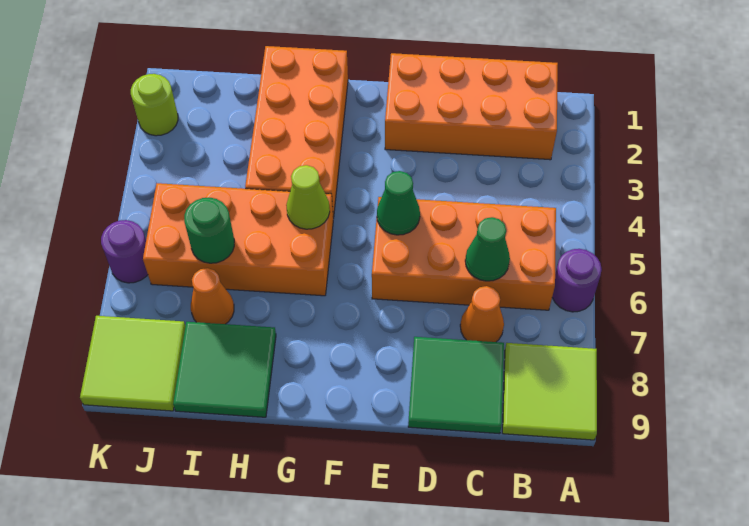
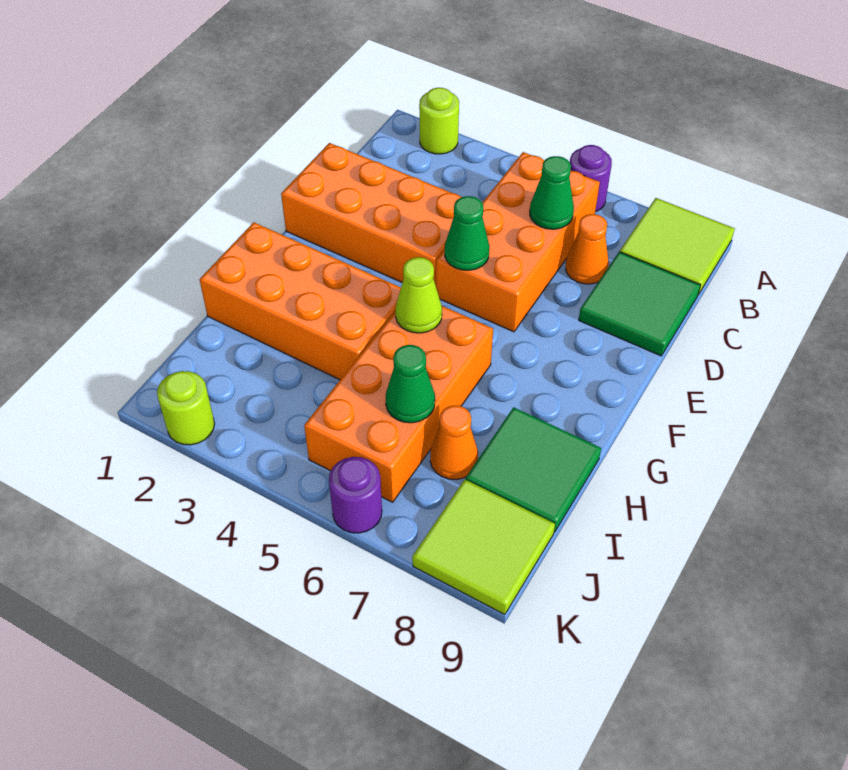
none -> lime round brick A2 level 1
orange brick B1:E2 level 1 -> orange brick D1:E4 level 1
green round brick I6 level 2 -> green cone I6 level 2

